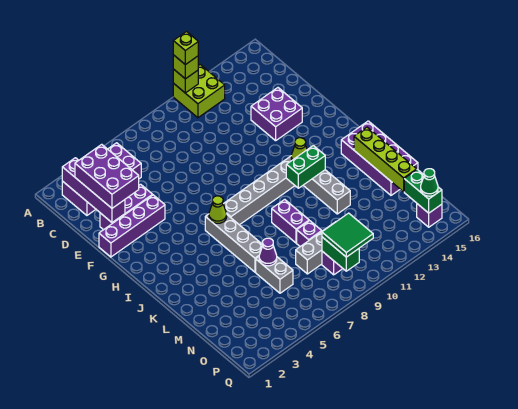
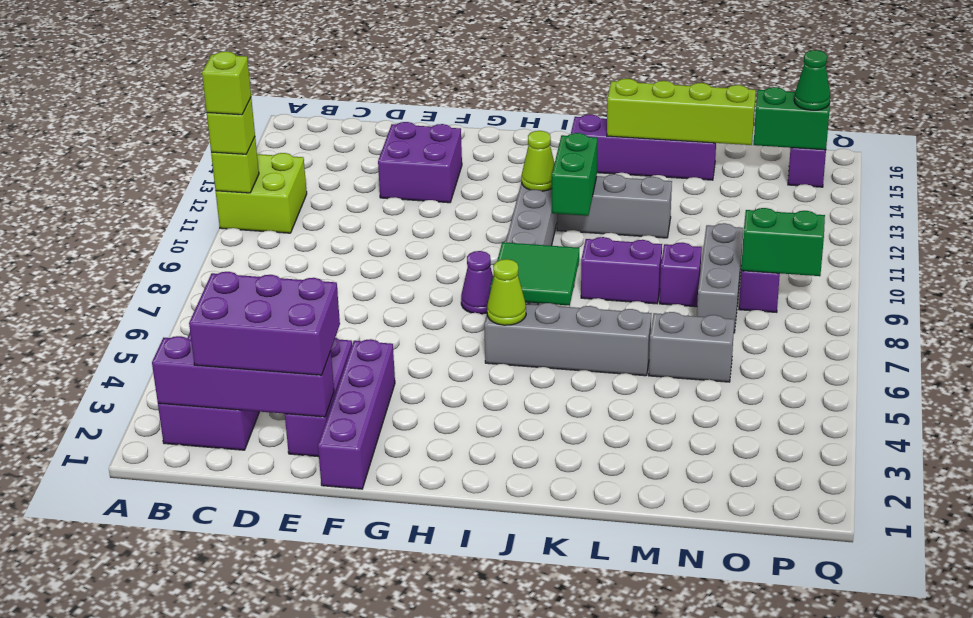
purple brick J15:M16 level 1 -> purple brick J15:M15 level 1
purple cone M6 level 2 -> purple cone H8 level 1
green tile O9:P10 level 3 -> green tile I7:J8 level 2

